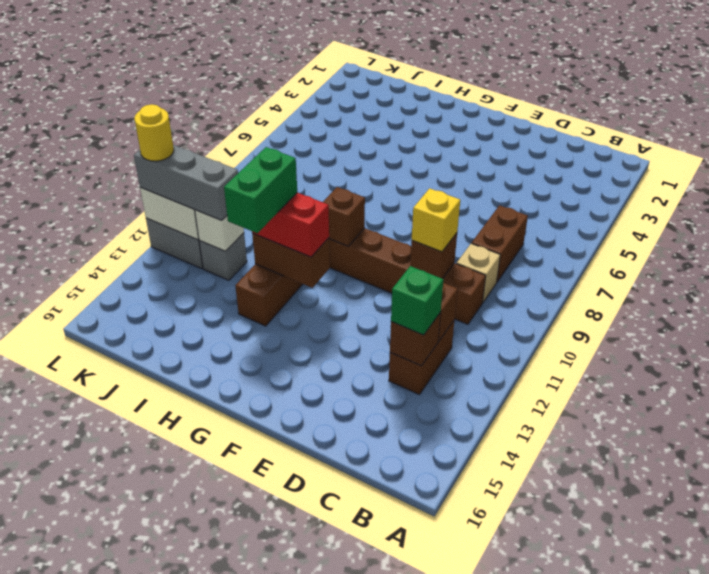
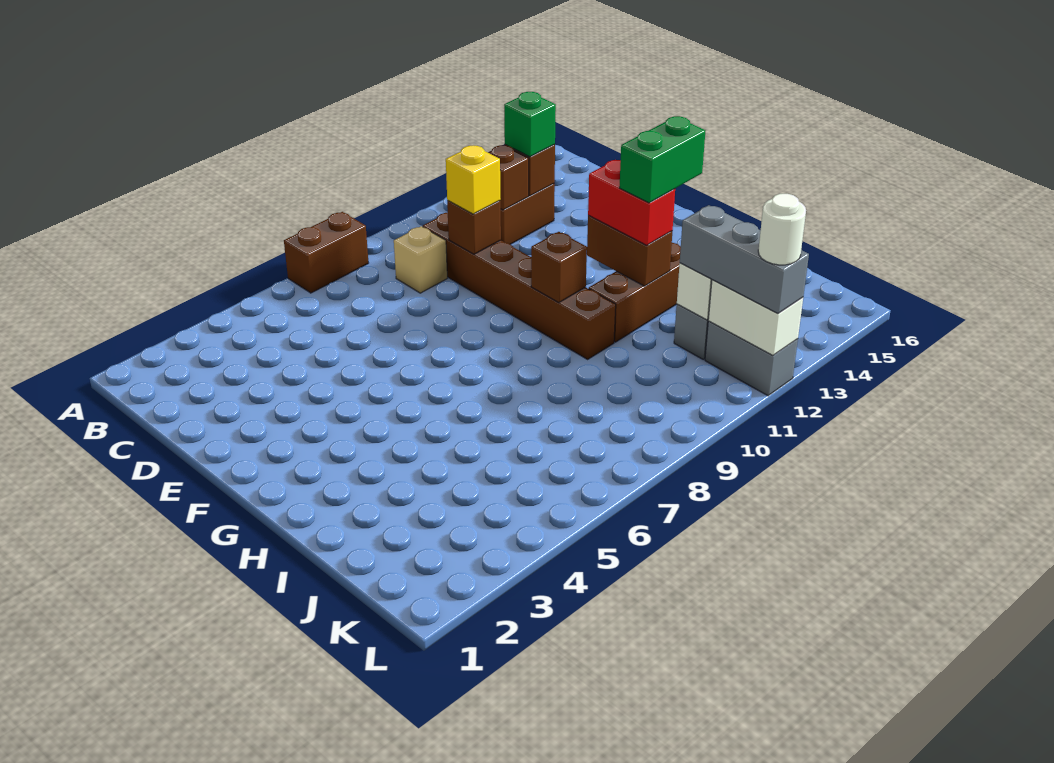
brown brick C7:C8 level 1 -> brown brick A7:A8 level 1
yellow round brick L12 level 4 -> white round brick L12 level 4

